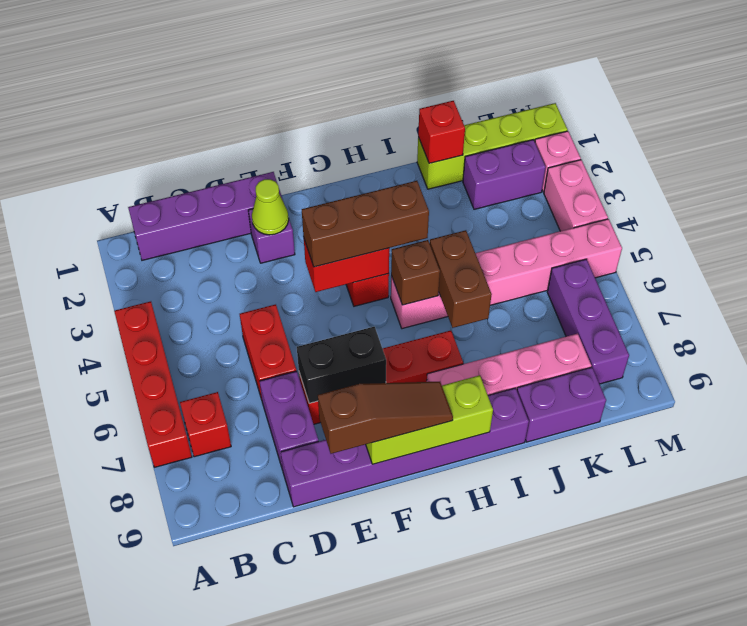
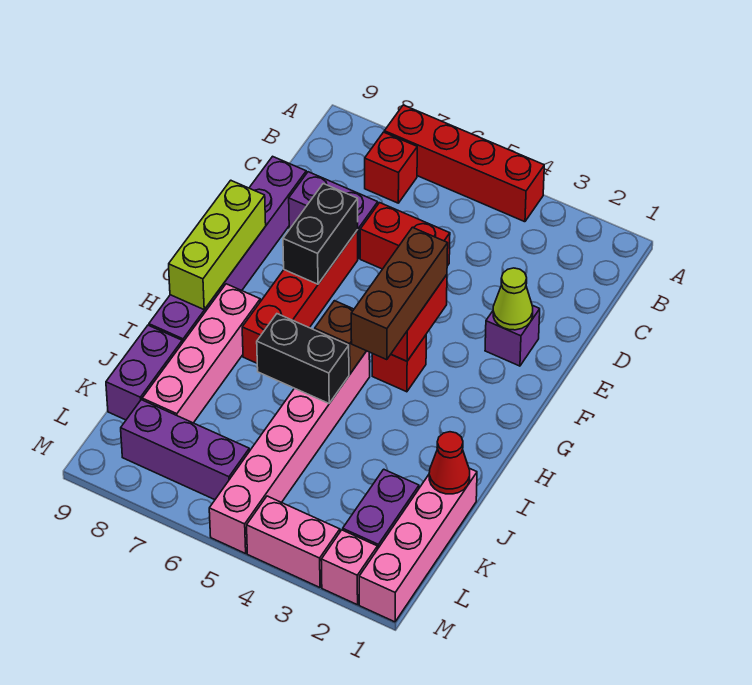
purple brick B1:E1 level 1 -> none
brown slope E9:G9 level 3 top E -> none
brown brick I5:I6 level 2 -> black brick I5:I6 level 2
lime brick J1:M1 level 1 -> pink brick J1:M1 level 1
red brick J1 level 2 -> red cone J1 level 2

